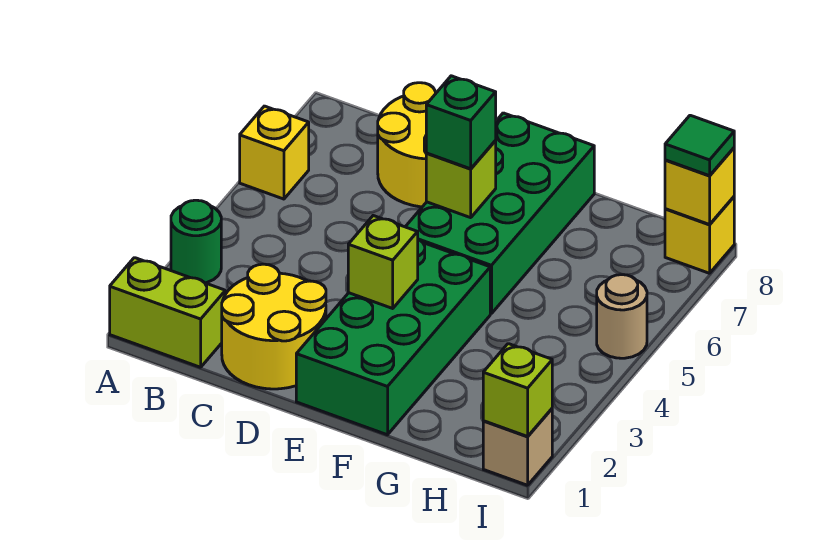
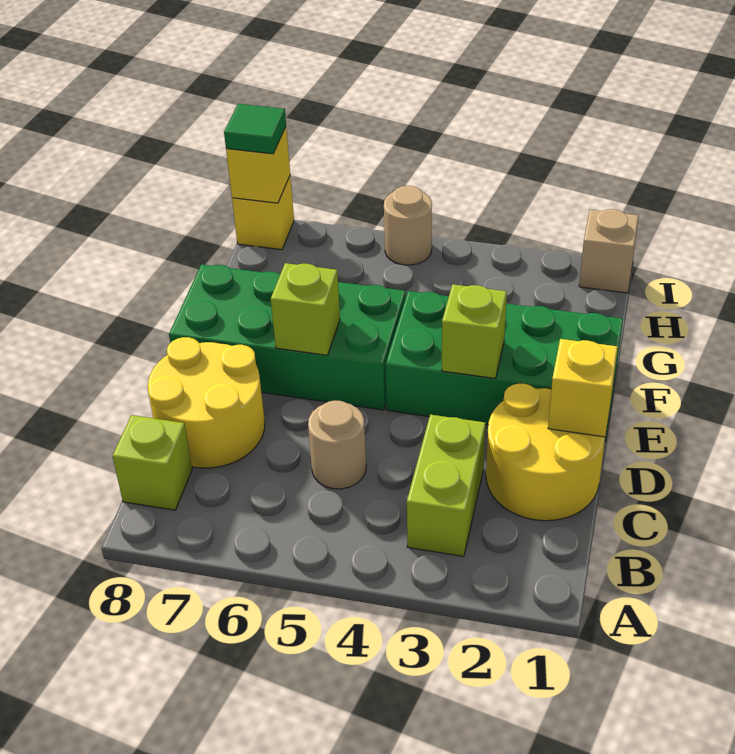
lime brick A1:B1 level 1 -> lime brick B3:C3 level 1
green round brick A3 level 1 -> none
yellow brick A6 level 1 -> yellow brick D1 level 2
none -> tan round brick C5 level 1
green brick E6 level 3 -> none
lime brick I1 level 2 -> lime brick B8 level 1

